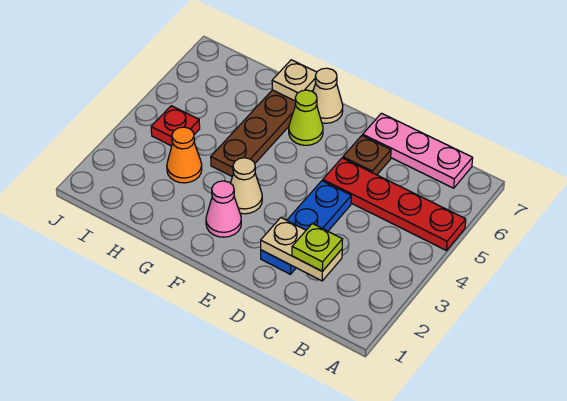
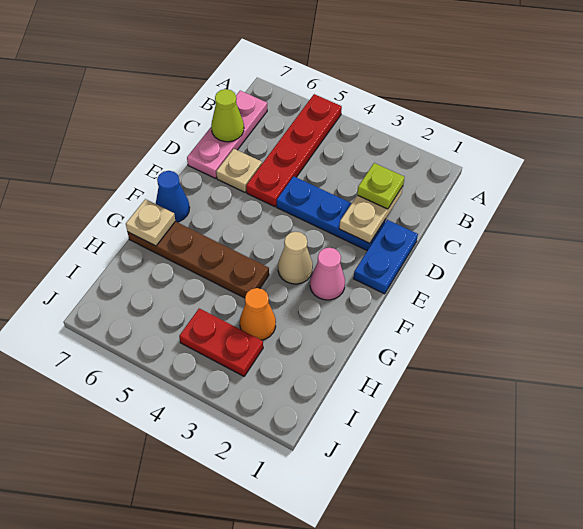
none -> blue plate D1:E1 level 1
brown plate D6 level 1 -> tan plate D6 level 1
lime cone F6 level 1 -> lime cone C7 level 2
tan cone F7 level 1 -> blue cone F7 level 1
red plate I4 level 1 -> red plate I3:I4 level 1

